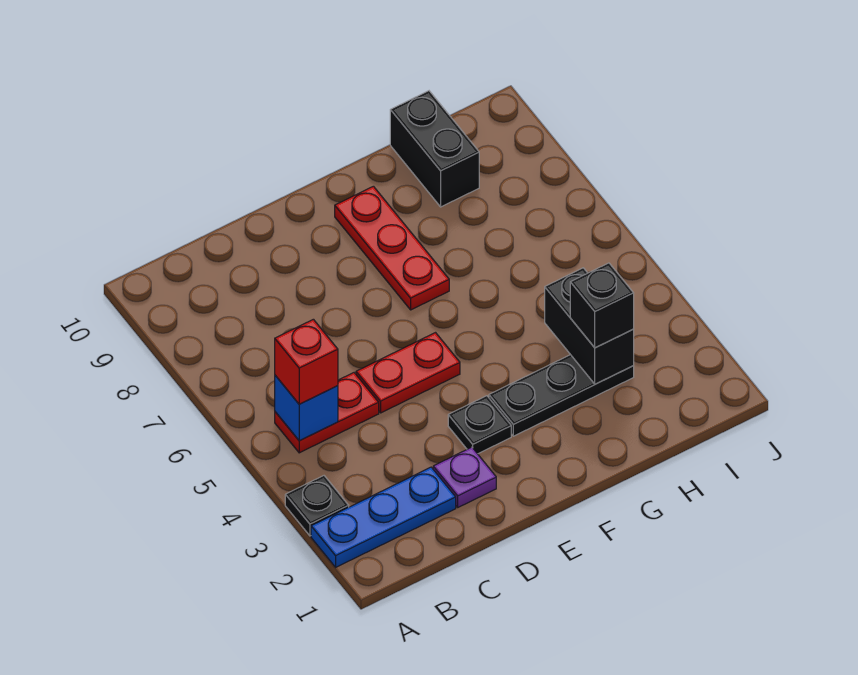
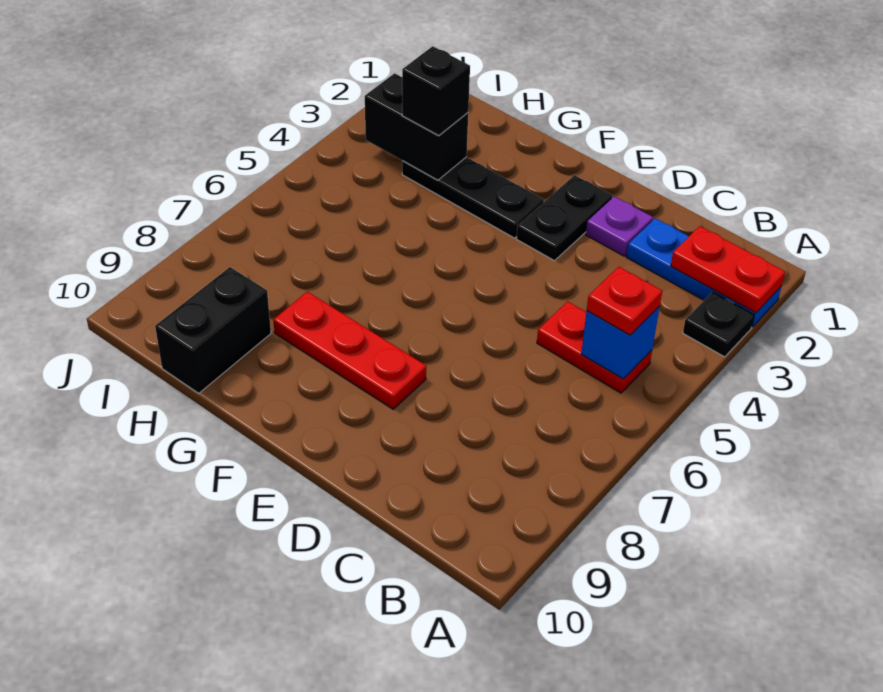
red brick B5 level 3 -> red plate B5 level 3
red plate D5:E5 level 1 -> red plate A2:B2 level 2
black plate E3 level 1 -> black plate E2:E3 level 1
red plate F7:F9 level 1 -> red plate E8:G8 level 1
black brick H3:H4 level 2 -> black brick H3:I3 level 2

